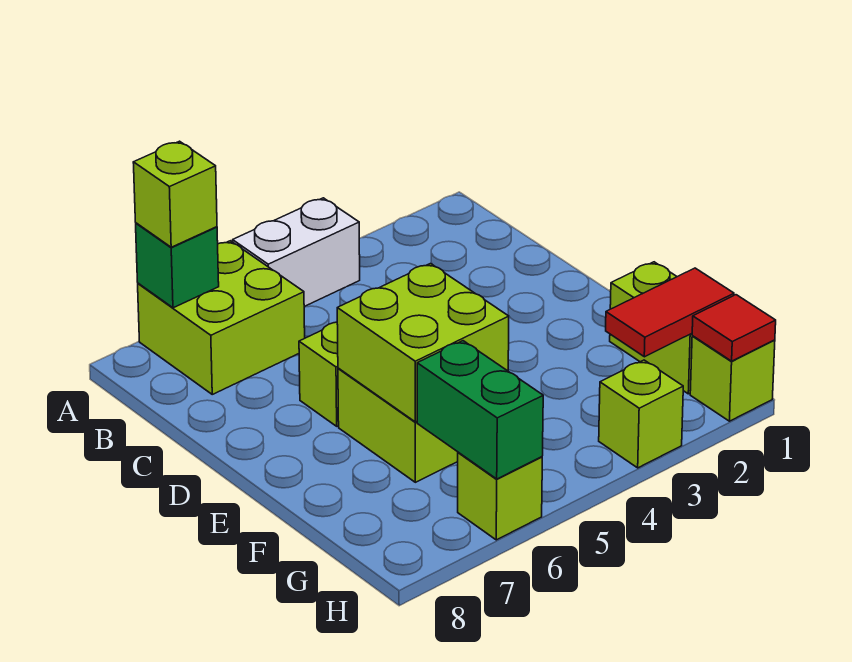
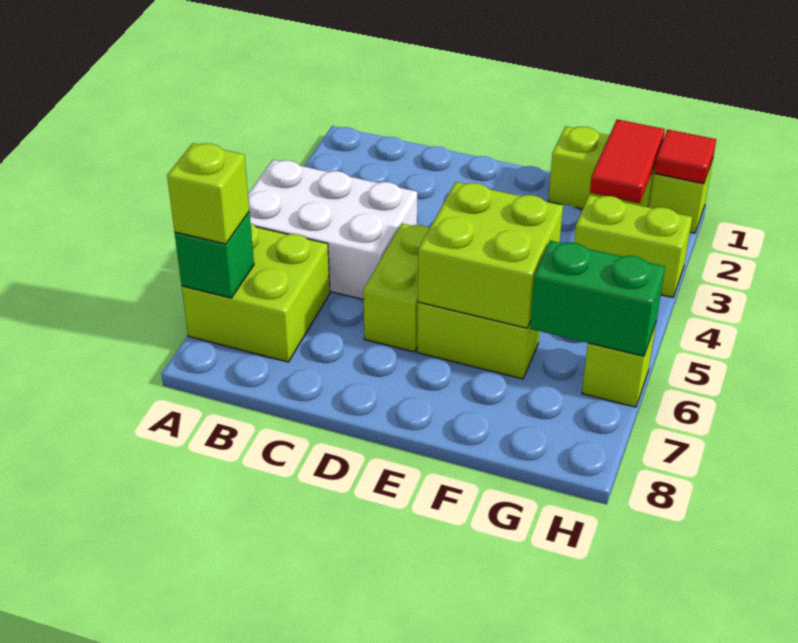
white brick A4:A5 level 1 -> white brick A4:C5 level 1
lime brick H3 level 1 -> lime brick G3:H3 level 1

